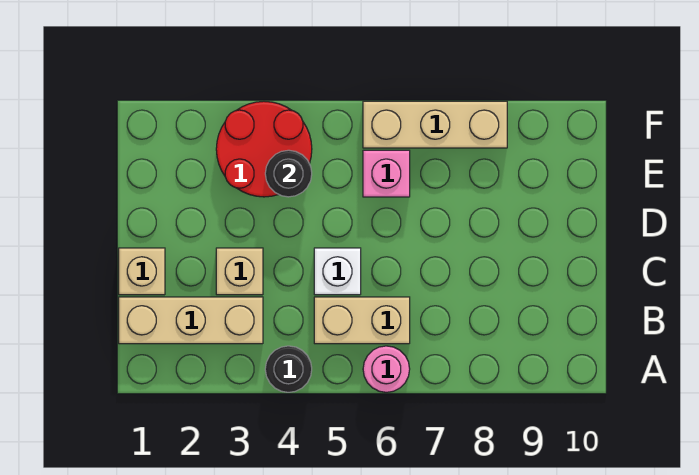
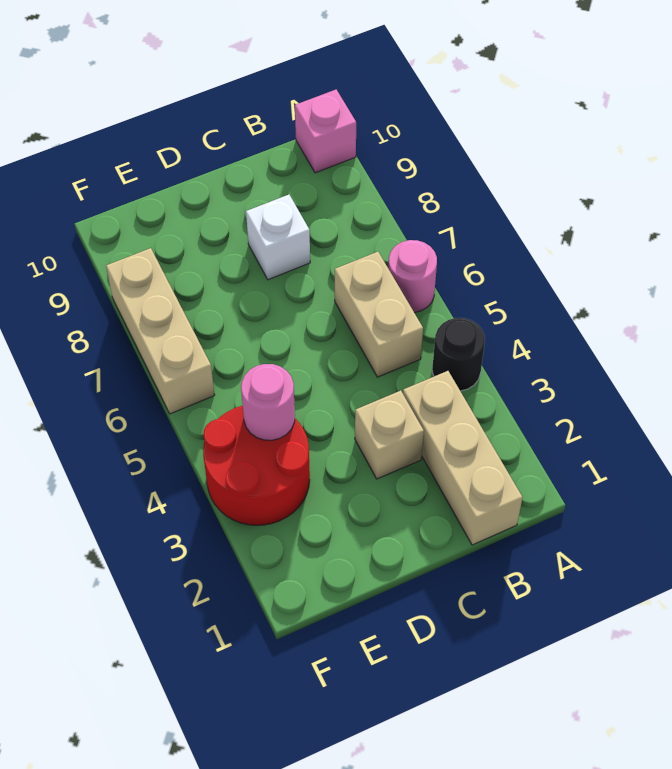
tan brick C1 level 1 -> none
white brick C5 level 1 -> white brick C8 level 1
black round brick E4 level 2 -> pink round brick E4 level 2
pink brick E6 level 1 -> pink brick A10 level 1

